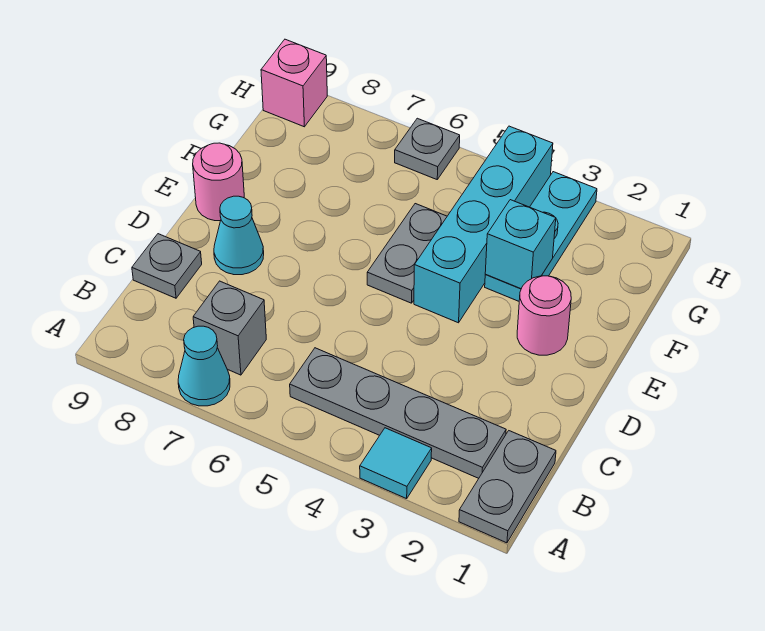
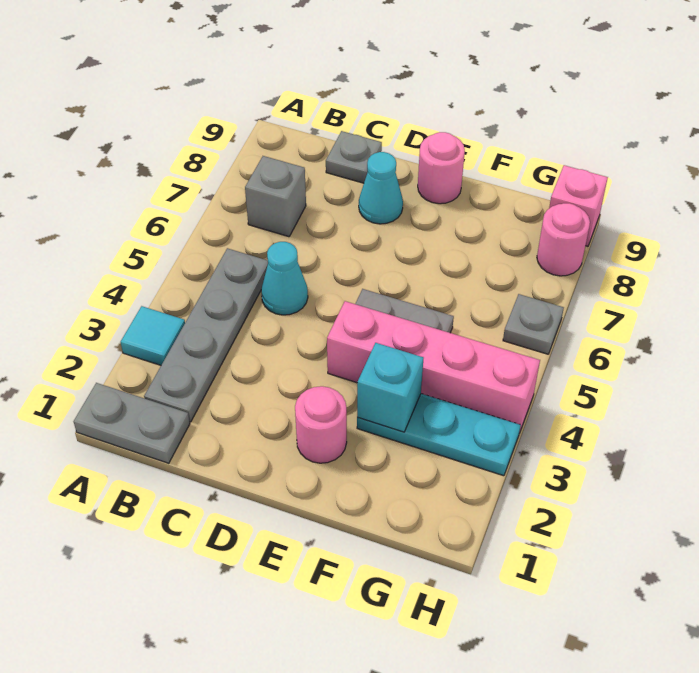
cyan cone A7 level 1 -> cyan cone C5 level 1
cyan brick E4:H4 level 1 -> pink brick E4:H4 level 1
none -> pink round brick H8 level 1

